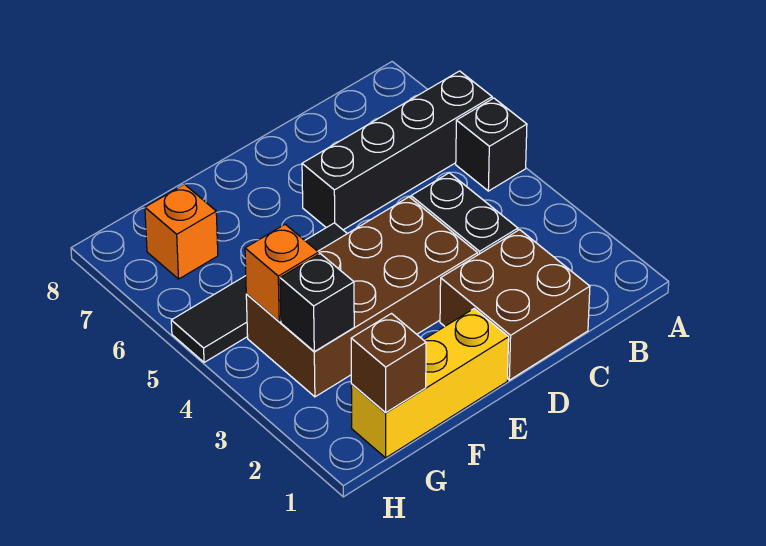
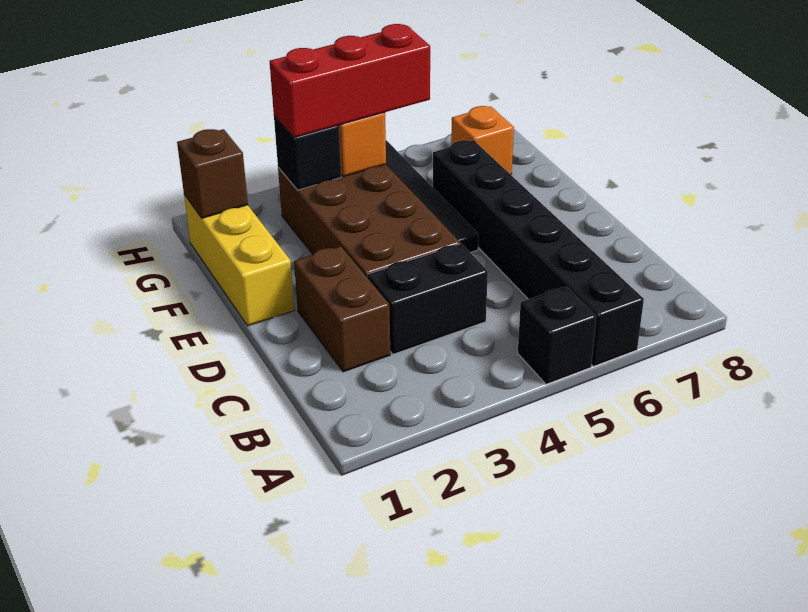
black brick A6:D6 level 1 -> black brick A6:F6 level 1
brown brick C1:D2 level 1 -> brown brick C2:D2 level 1
none -> red brick G3:G5 level 3

